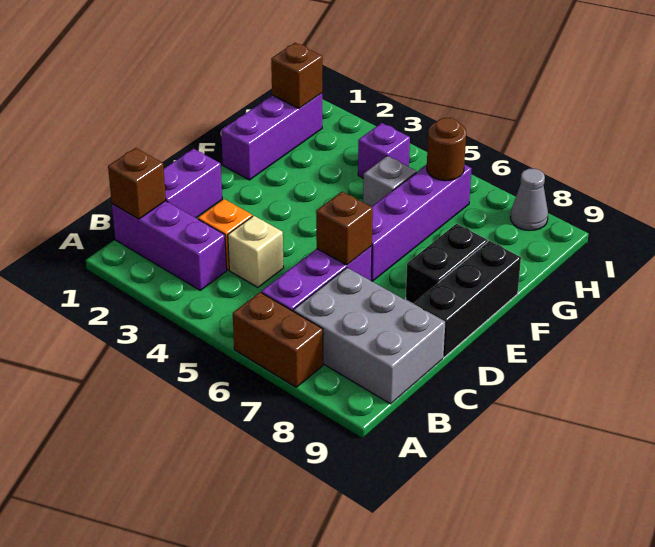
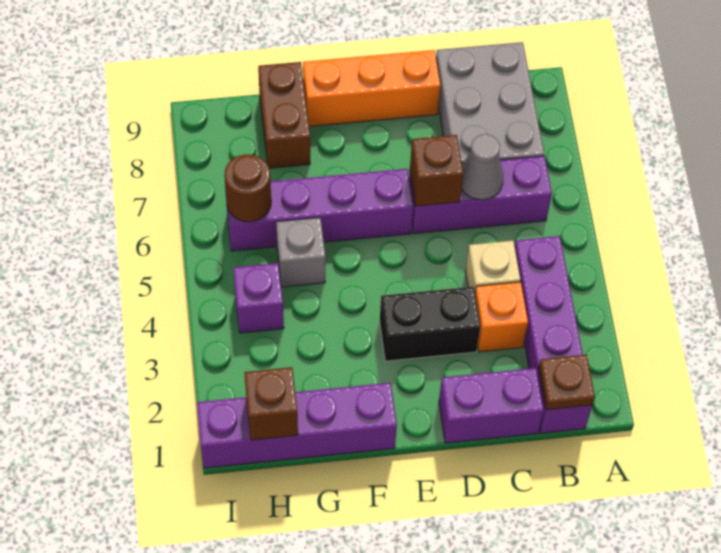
brown brick A6:A7 level 1 -> brown brick G8:G9 level 1
purple brick B1:B3 level 1 -> purple brick B1:B4 level 1
brown brick B1 level 2 -> brown plate B1 level 2
black brick D9:F9 level 1 -> orange brick D9:F9 level 1
black brick E8:F8 level 1 -> black brick D3:E3 level 1
purple brick F1:H1 level 1 -> purple brick F1:I1 level 1
grey cone I8 level 1 -> grey cone C6 level 2

